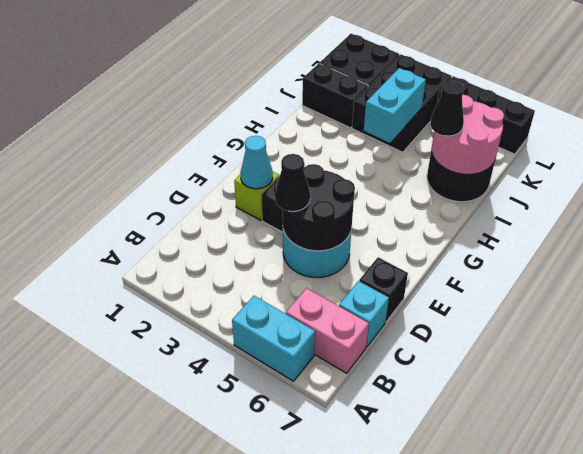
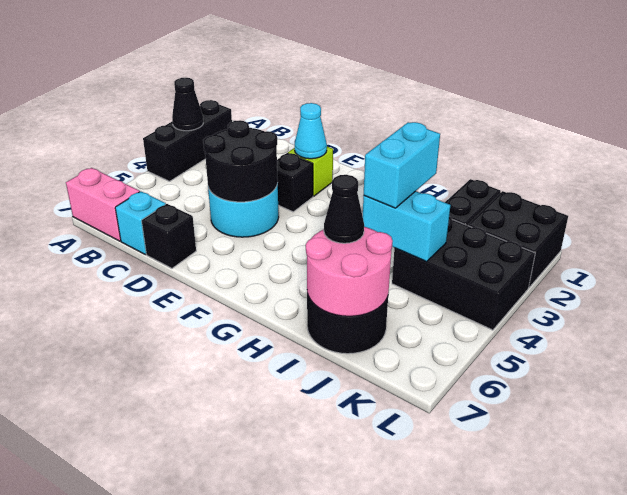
cyan brick A5:A6 level 1 -> cyan brick I3:I4 level 3
pink brick B6:B7 level 1 -> pink brick A7:B7 level 1
black cone D4 level 3 -> black cone A3 level 2
black brick L5:L7 level 1 -> black brick A2:A4 level 1

